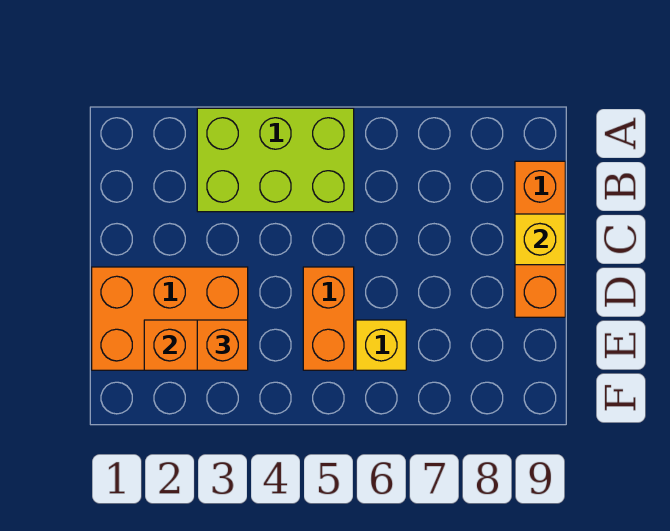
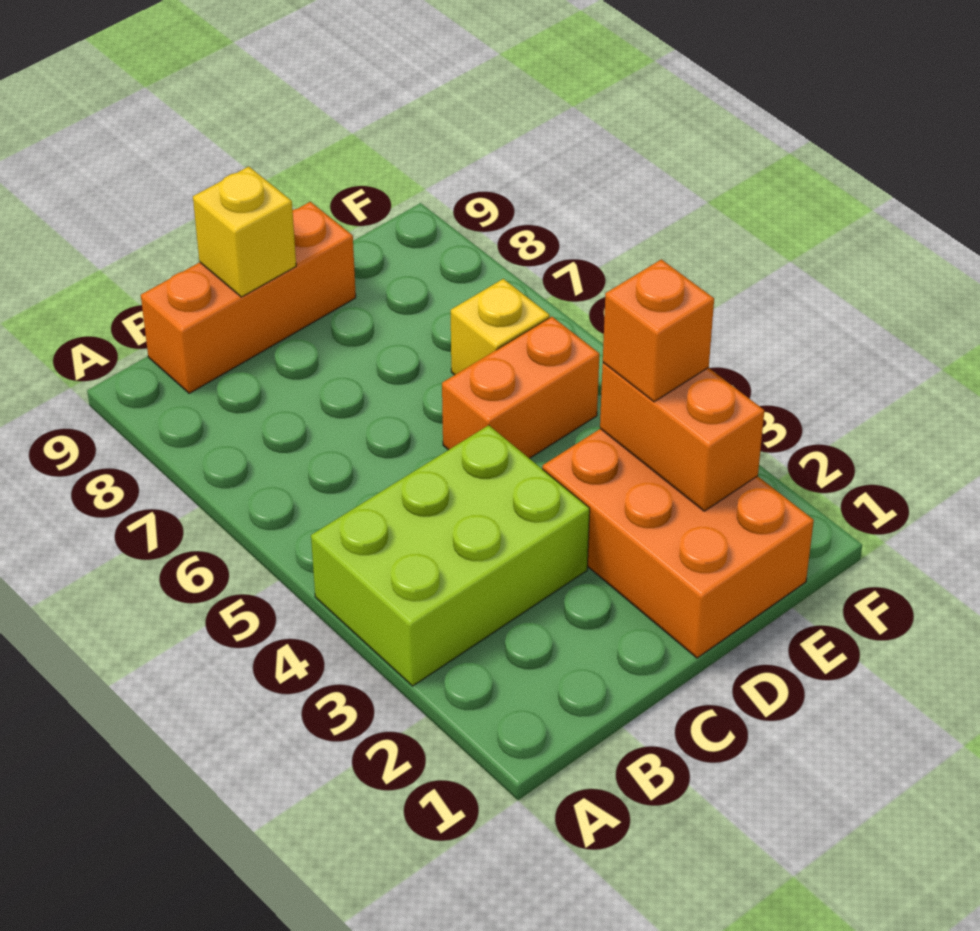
lime brick A3:B5 level 1 -> lime brick A3:C4 level 1

